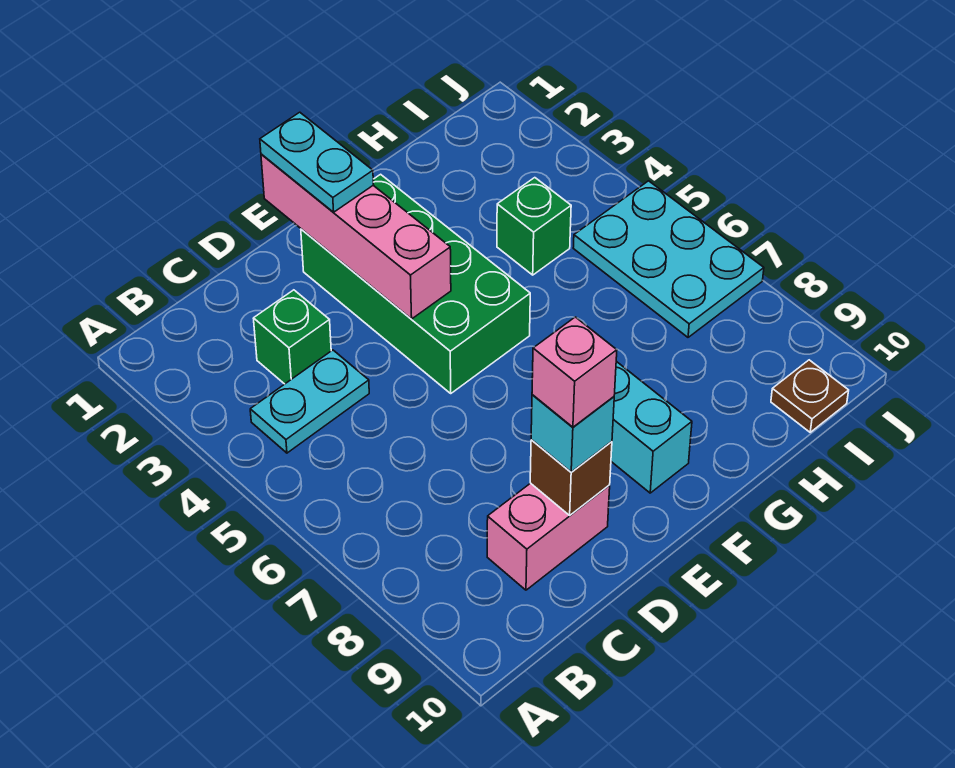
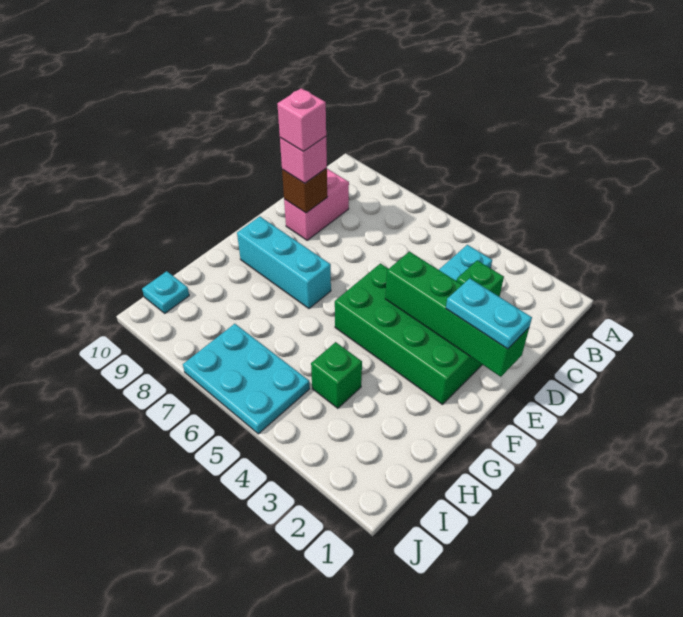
cyan brick D9 level 3 -> pink brick D9 level 3
pink brick E1:E4 level 2 -> green brick E1:E4 level 2
brown plate I10 level 1 -> cyan plate I10 level 1

